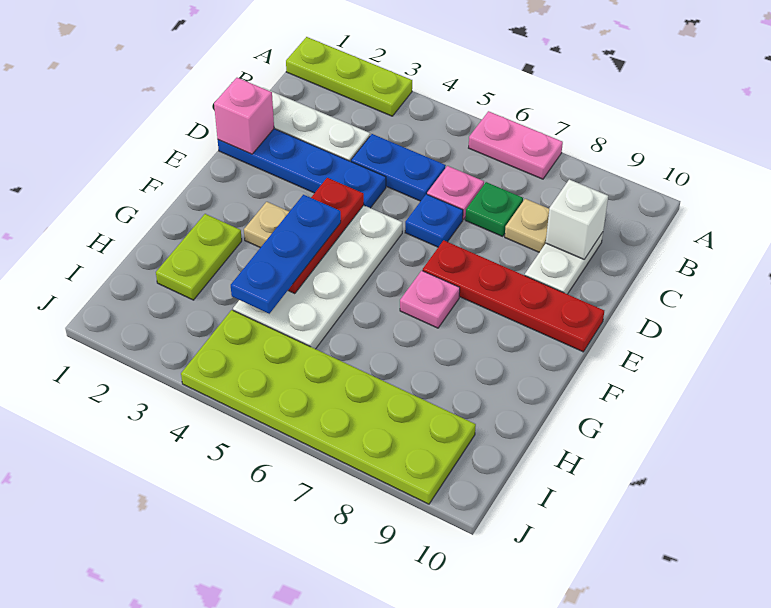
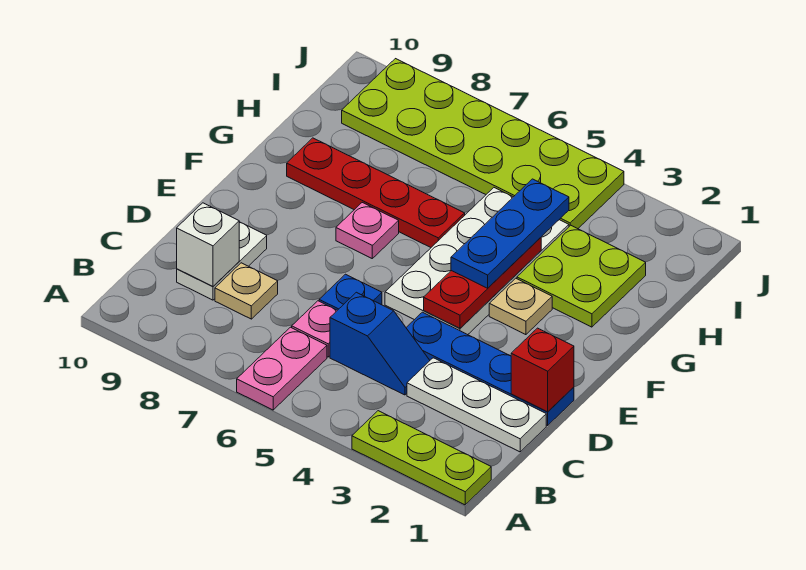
pink plate A6:A7 level 1 -> pink plate A6:B6 level 1
blue plate C4:C5 level 1 -> blue slope C4:C5 level 1 top 5
green plate C7 level 1 -> none
pink brick D1 level 2 -> red brick D1 level 2
red plate E7:E10 level 1 -> red plate G6:G9 level 1
lime plate G2:H2 level 1 -> lime plate G2:H3 level 1

